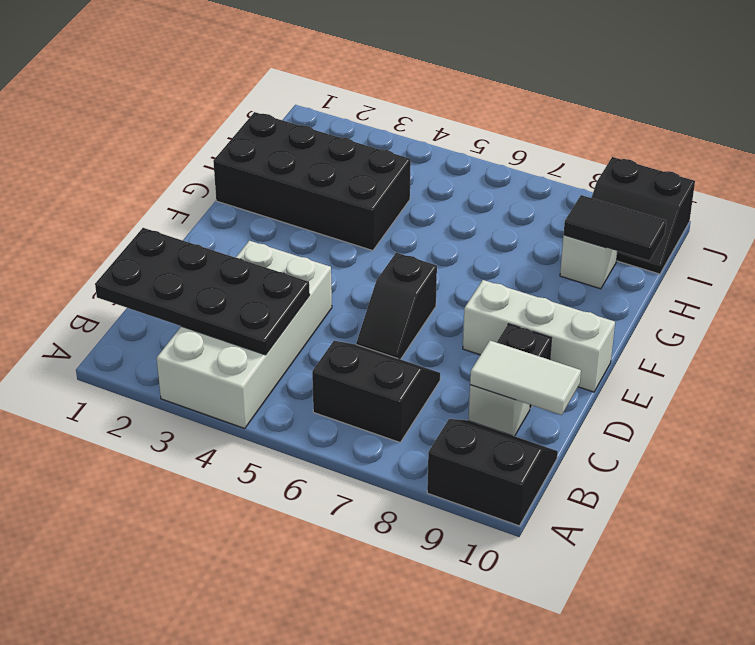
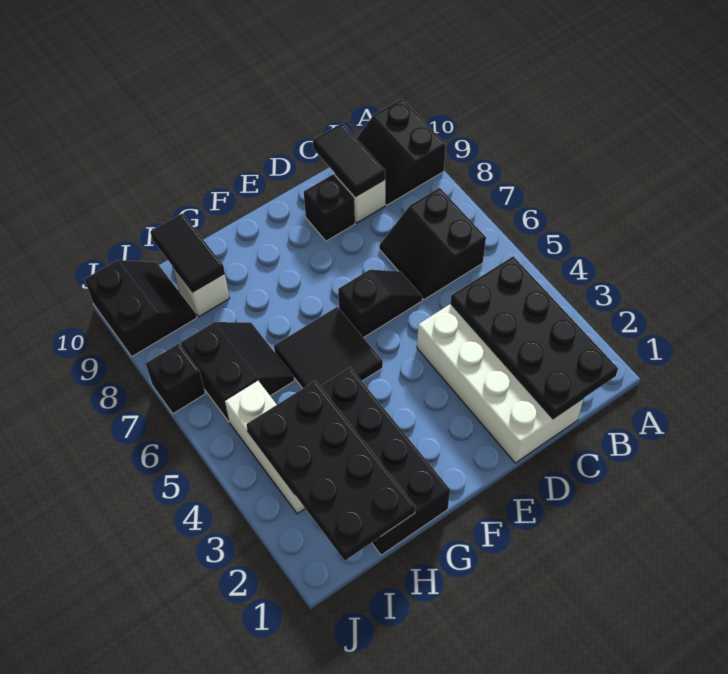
white brick A3:D4 level 1 -> white brick C1:D4 level 1
white tile C9:C10 level 2 -> black tile C9:C10 level 2
white brick E8:E10 level 1 -> white brick I3:I5 level 1
none -> black tile F5:G6 level 1
none -> black plate H1:I4 level 2
none -> black slope H6:I7 level 1 top I
none -> black brick J7 level 1

